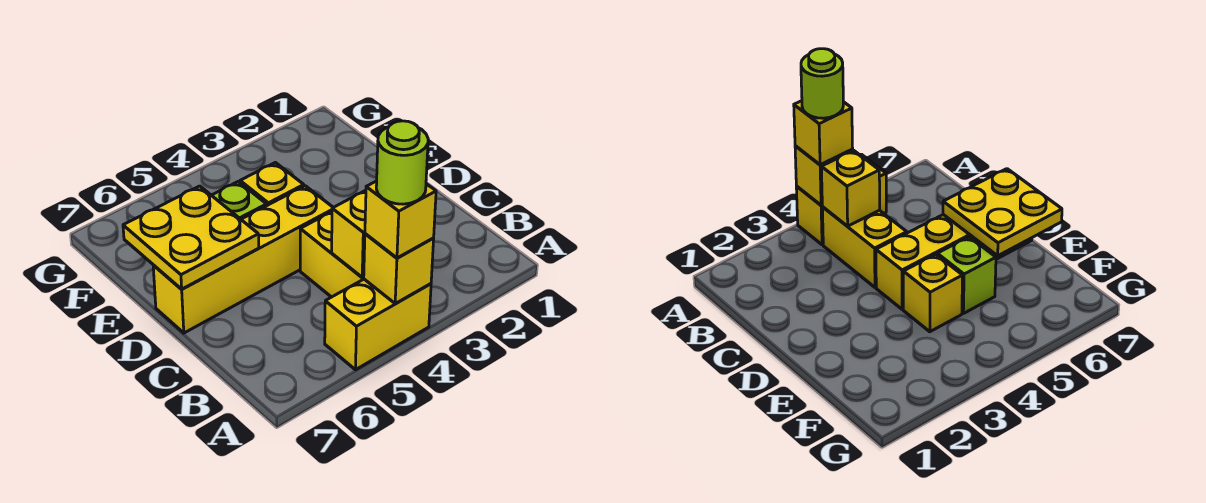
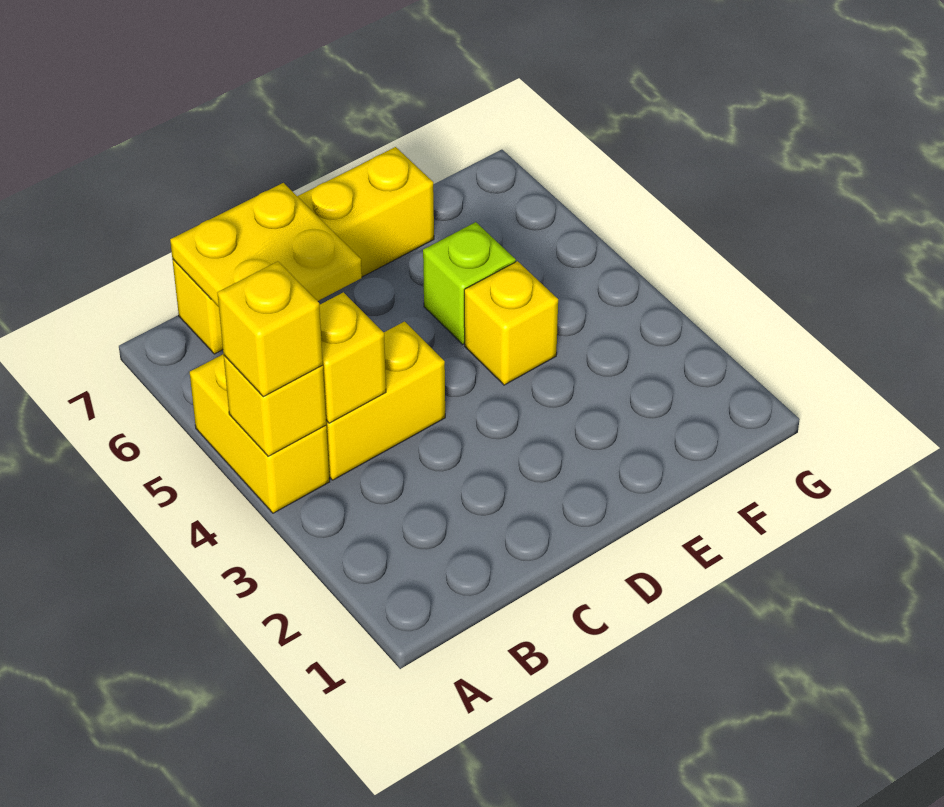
lime round brick A4 level 4 -> none
yellow brick D4:D7 level 1 -> yellow brick B7:E7 level 1
yellow plate D6:E7 level 2 -> yellow plate B6:C7 level 2

